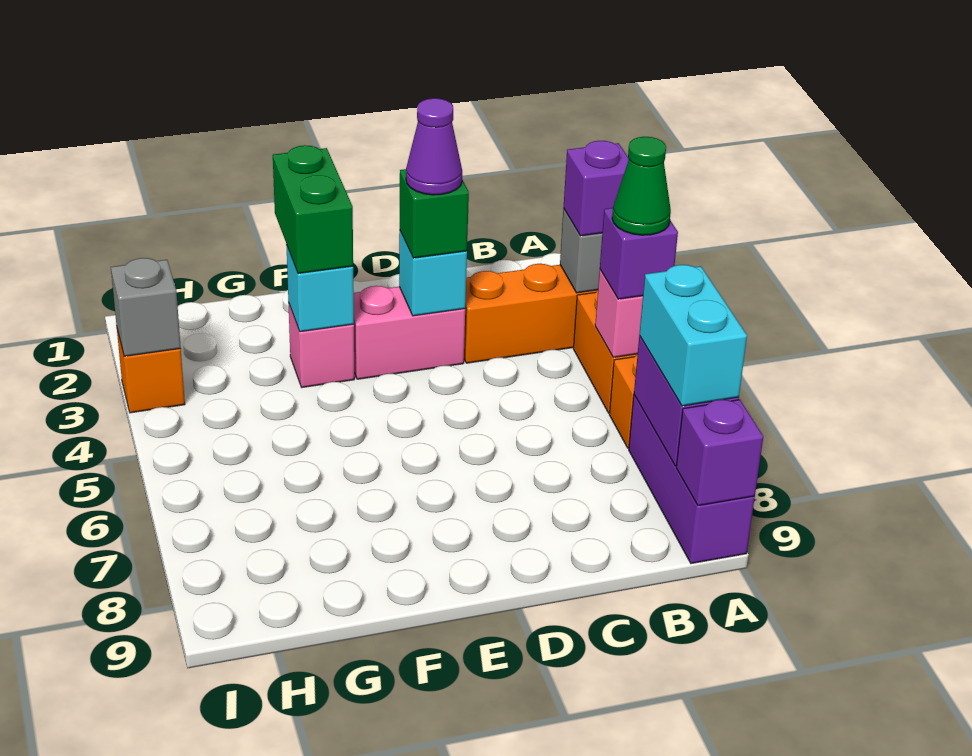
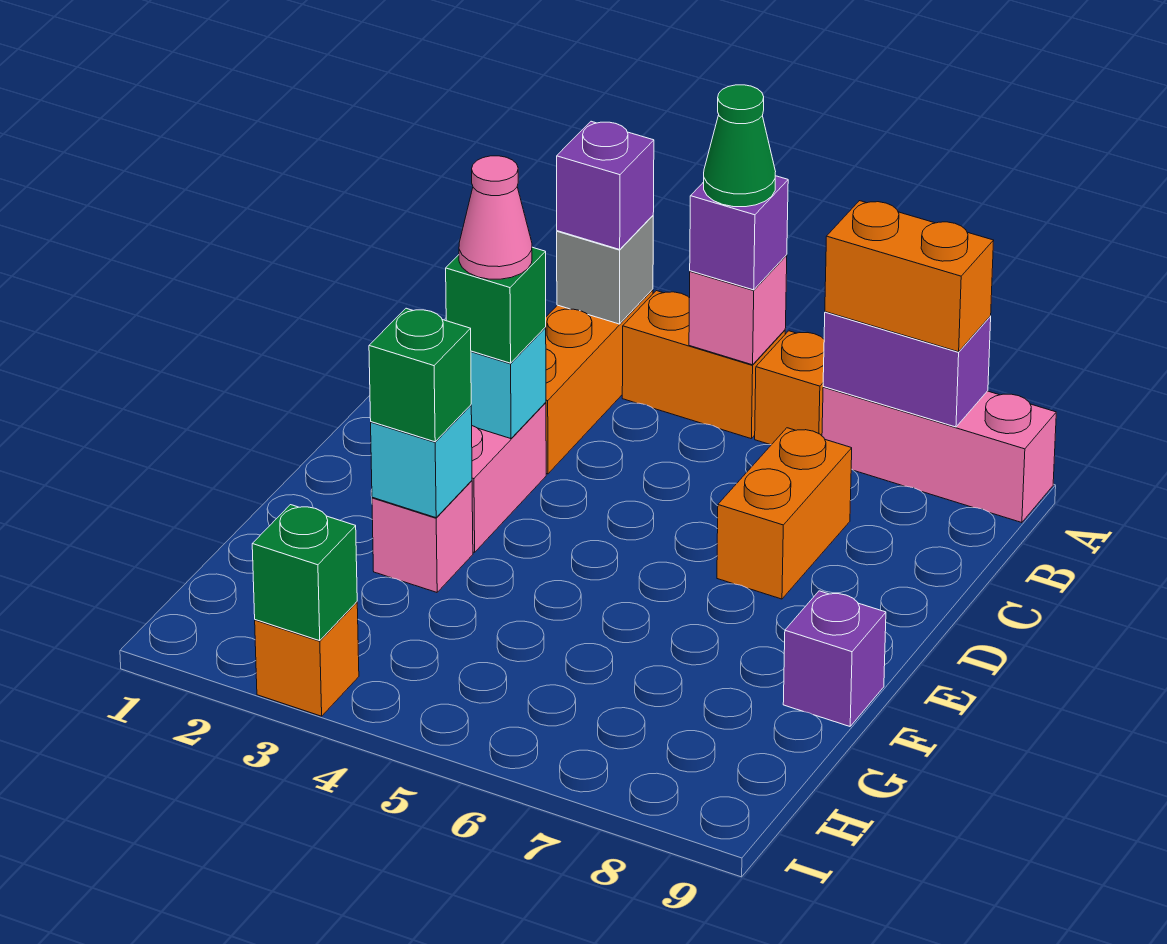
purple brick A7:A9 level 1 -> pink brick A7:A9 level 1
cyan brick A7:A8 level 3 -> orange brick A7:A8 level 3
purple brick A9 level 2 -> purple brick F9 level 1
none -> orange brick C7:D7 level 1
purple cone D3 level 4 -> pink cone D3 level 4
green brick F2:F3 level 3 -> green brick F3 level 3
grey brick I3 level 2 -> green brick I3 level 2

